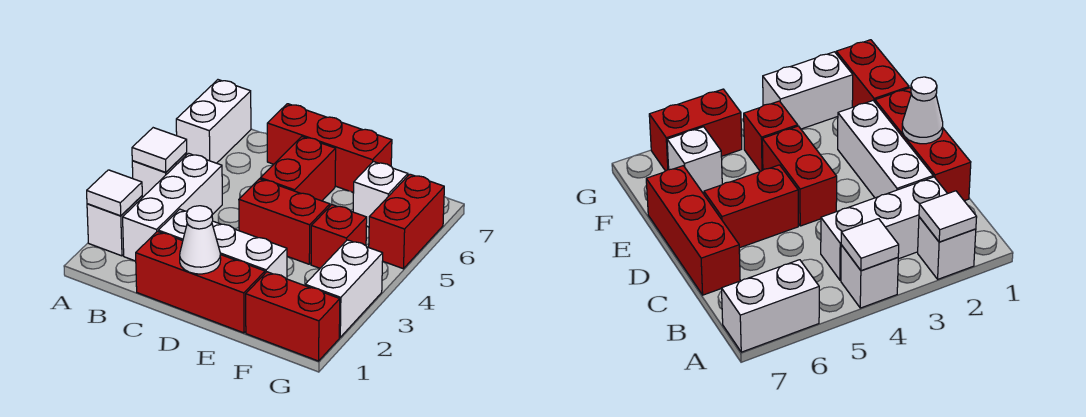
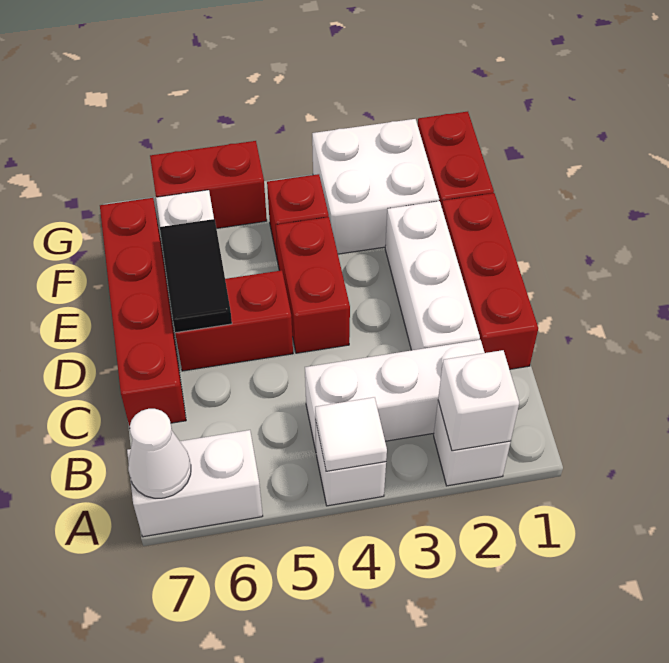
white tile A2 level 2 -> white brick A2 level 2
red brick C7:E7 level 1 -> red brick C7:F7 level 1
white cone D1 level 2 -> white cone A7 level 2
none -> black tile D6:E6 level 2
white brick G2:G3 level 1 -> white brick F2:G3 level 1

